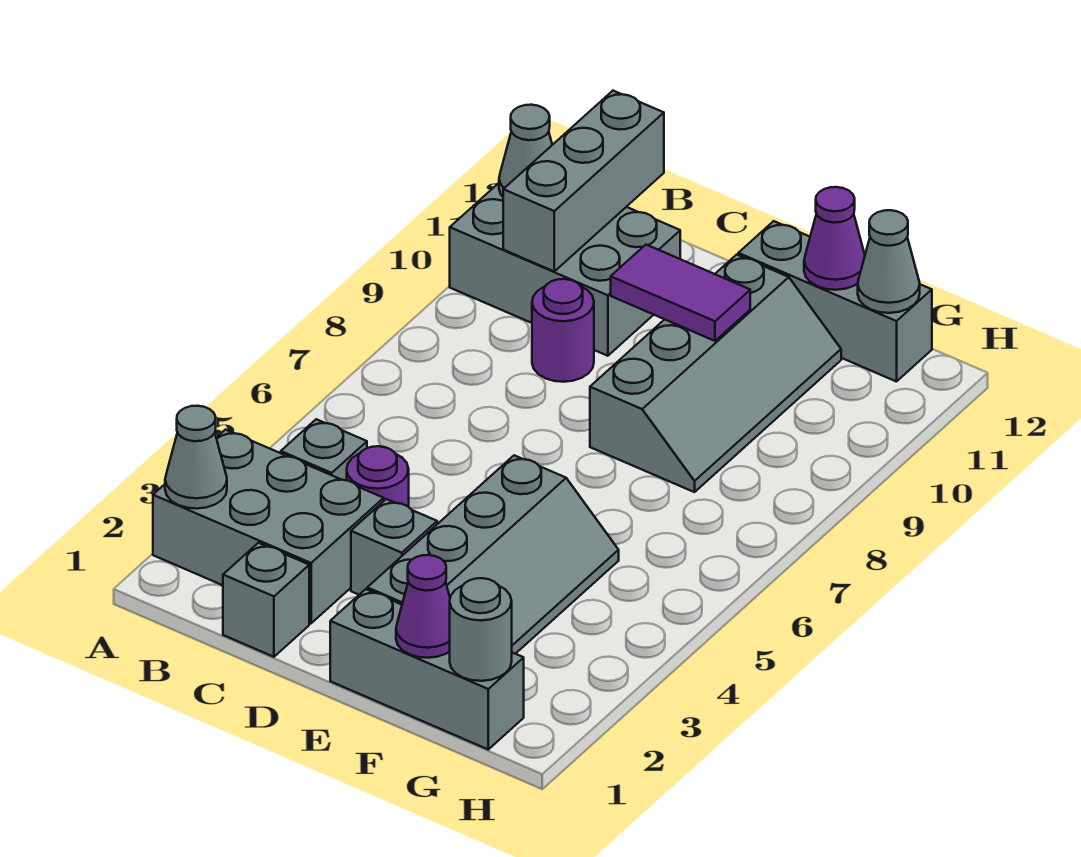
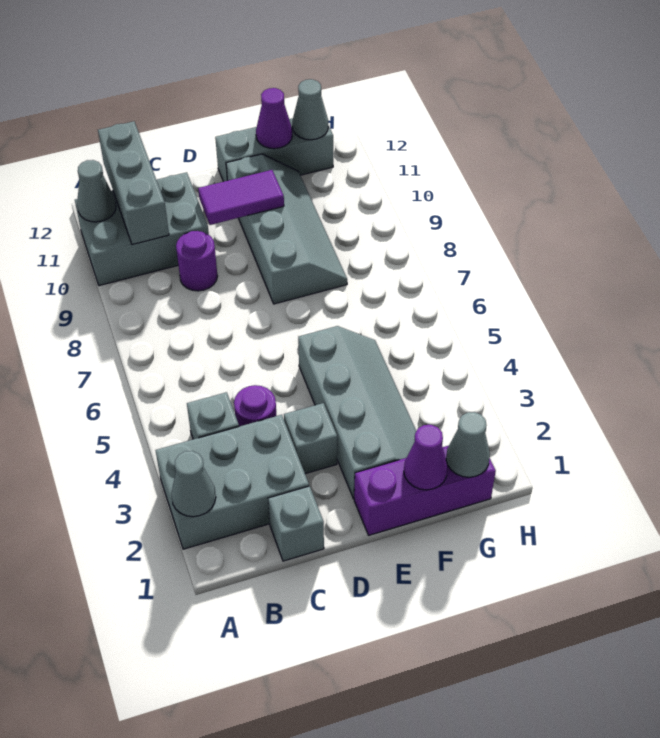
grey brick E1:G1 level 1 -> purple brick E1:G1 level 1
grey round brick G1 level 2 -> grey cone G1 level 2

